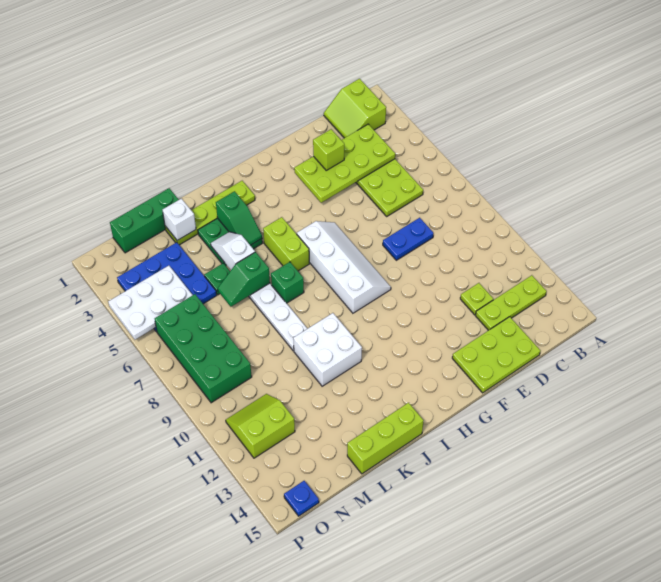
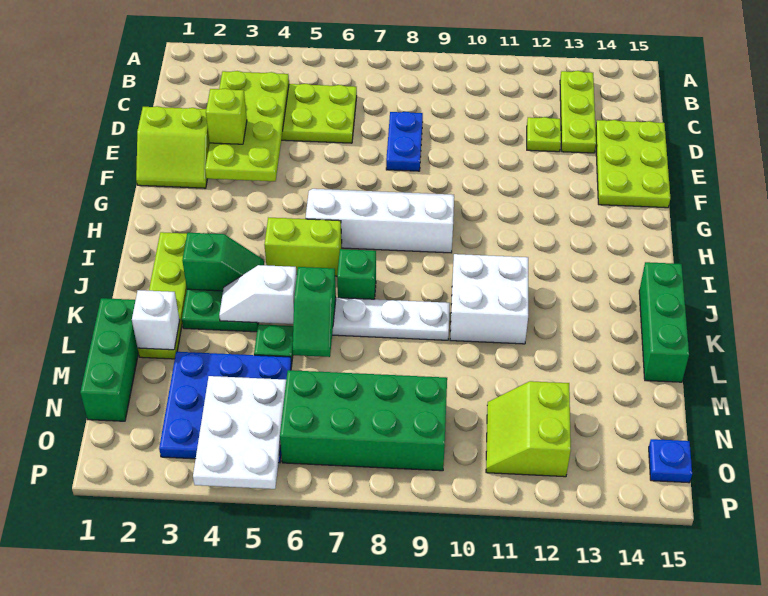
lime slope B1:C2 level 1 top B -> lime slope E1:F2 level 1 top E
lime brick J15:L15 level 1 -> green brick J15:L15 level 1

